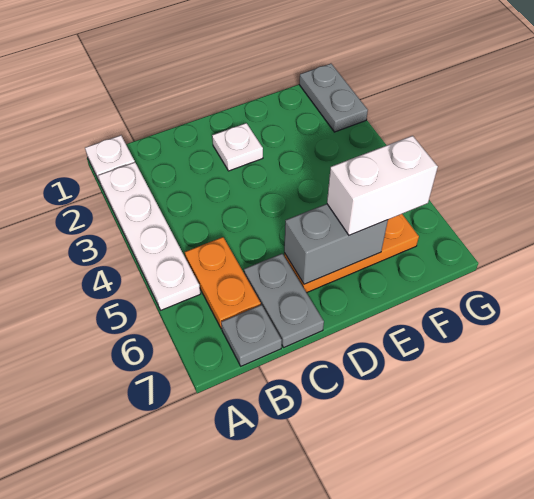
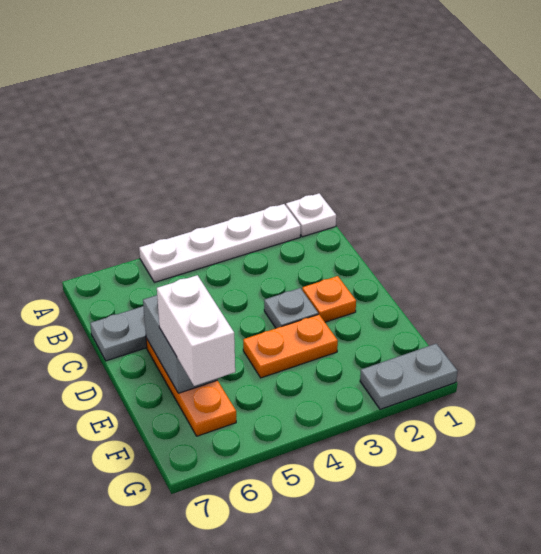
orange plate B5:B6 level 1 -> orange plate E3:E4 level 1
grey plate B7 level 1 -> grey plate D3 level 1
white plate D2 level 1 -> orange plate D2 level 1

